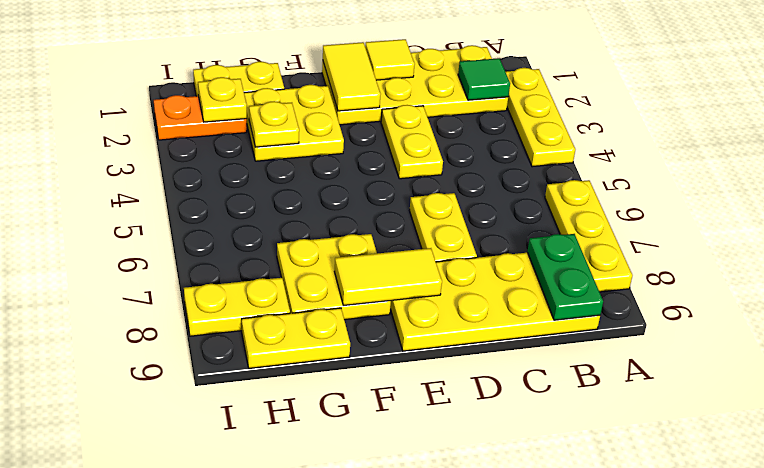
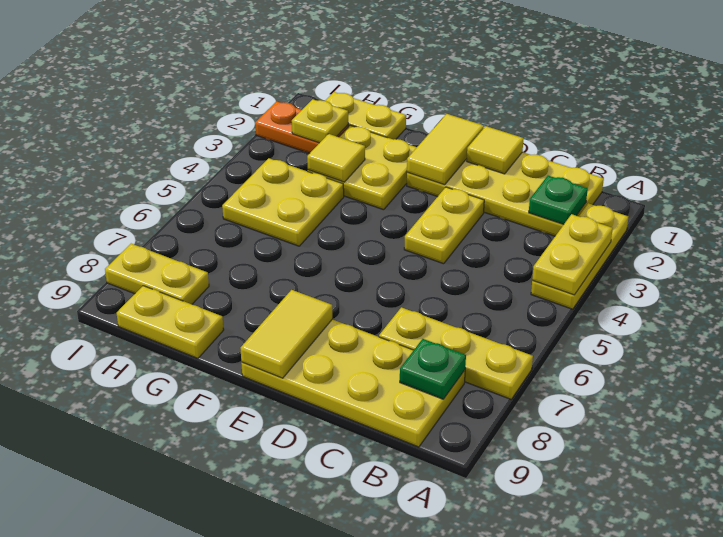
yellow plate A6:A8 level 1 -> yellow plate A7:C7 level 1
green tile B2 level 2 -> green plate B2 level 2
green plate B8:B9 level 2 -> green plate B8 level 2
yellow plate D6:D7 level 1 -> yellow plate A3:A4 level 2
yellow tile E8:F8 level 2 -> yellow tile E8:E9 level 2
yellow plate F7:G8 level 1 -> yellow plate G4:H5 level 1
yellow plate G3 level 2 -> yellow tile G3 level 2

